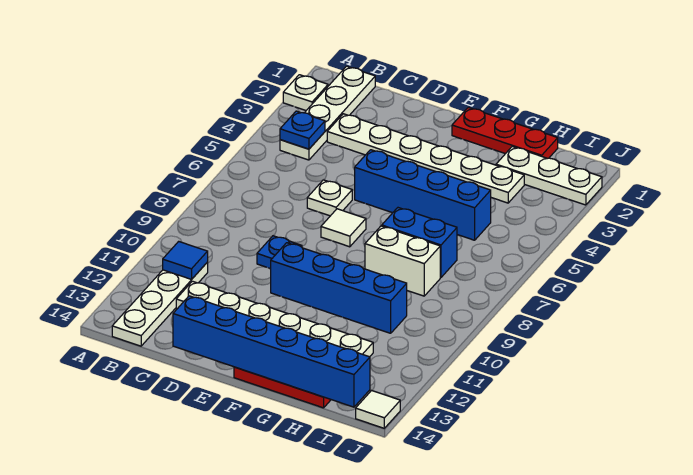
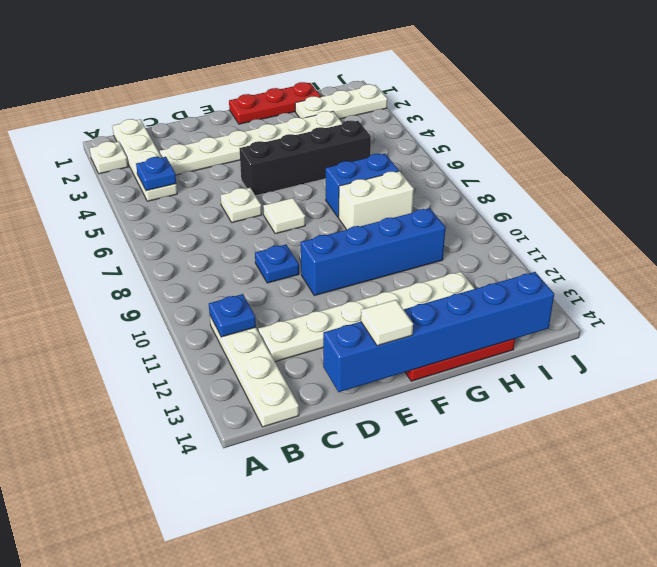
blue tile B11 level 2 -> blue plate B11 level 2
blue brick E5:H5 level 1 -> black brick E5:H5 level 1
white tile J14 level 1 -> white tile E14 level 3

